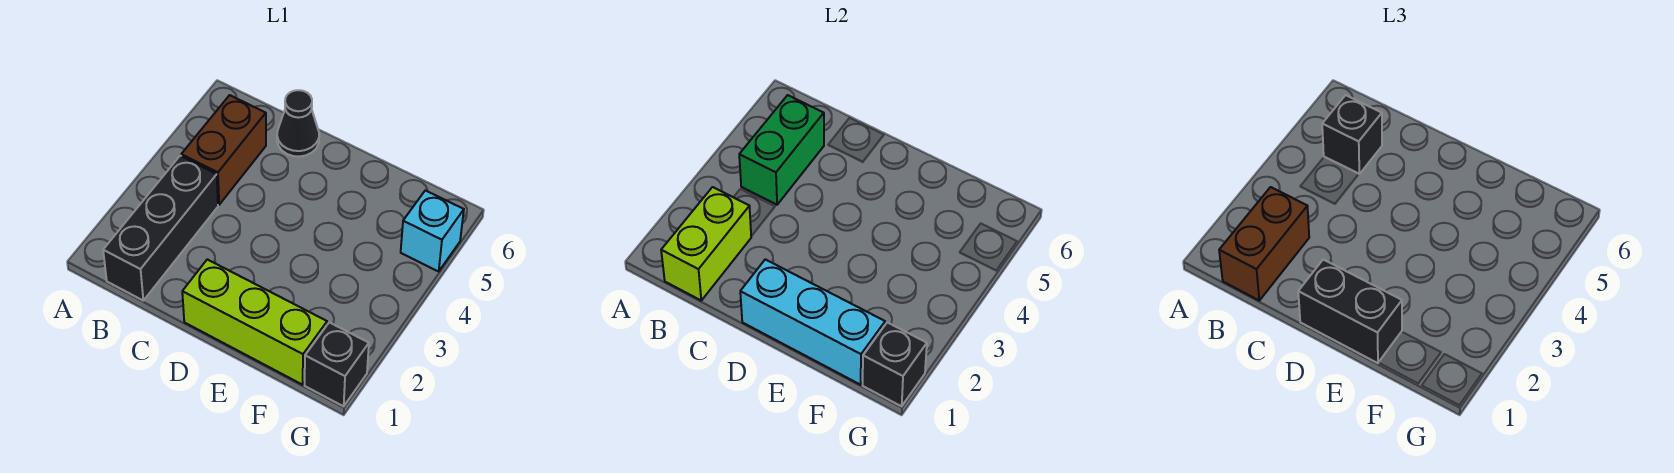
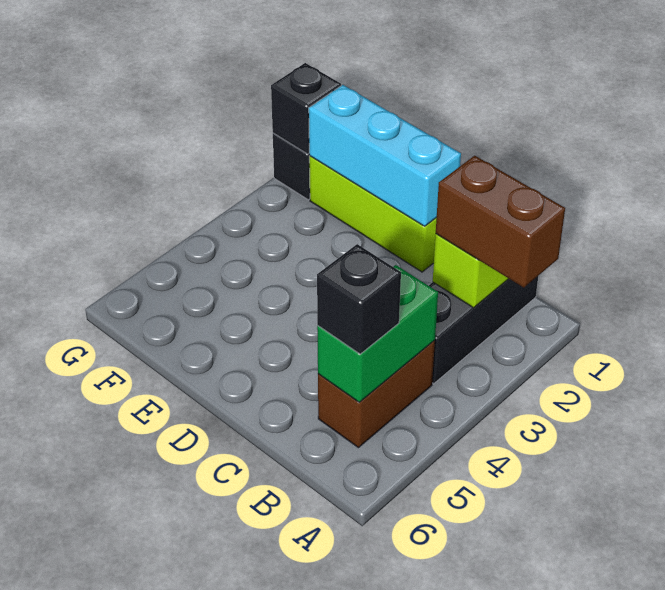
brown brick B1:B2 level 3 -> brown brick A2:B2 level 3
black cone C6 level 1 -> none
black brick D1:E1 level 3 -> none
cyan brick G5 level 1 -> none

